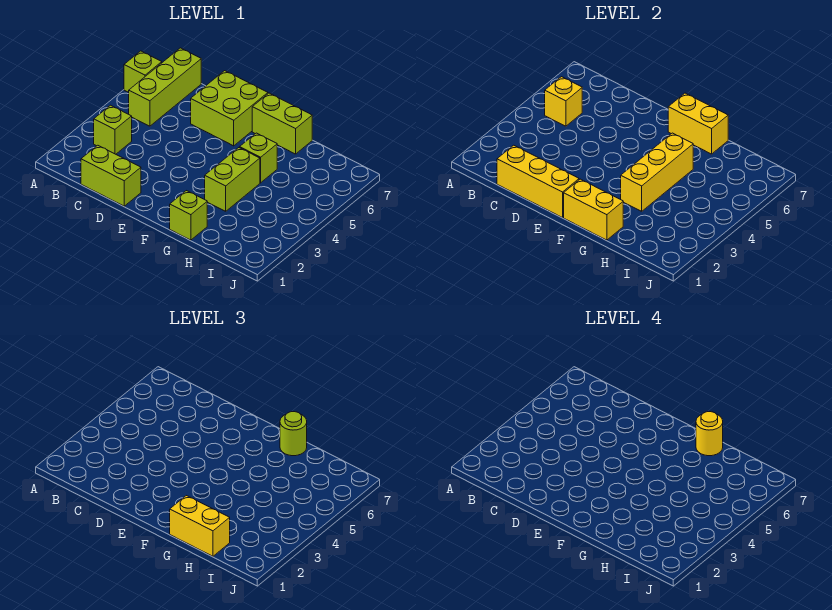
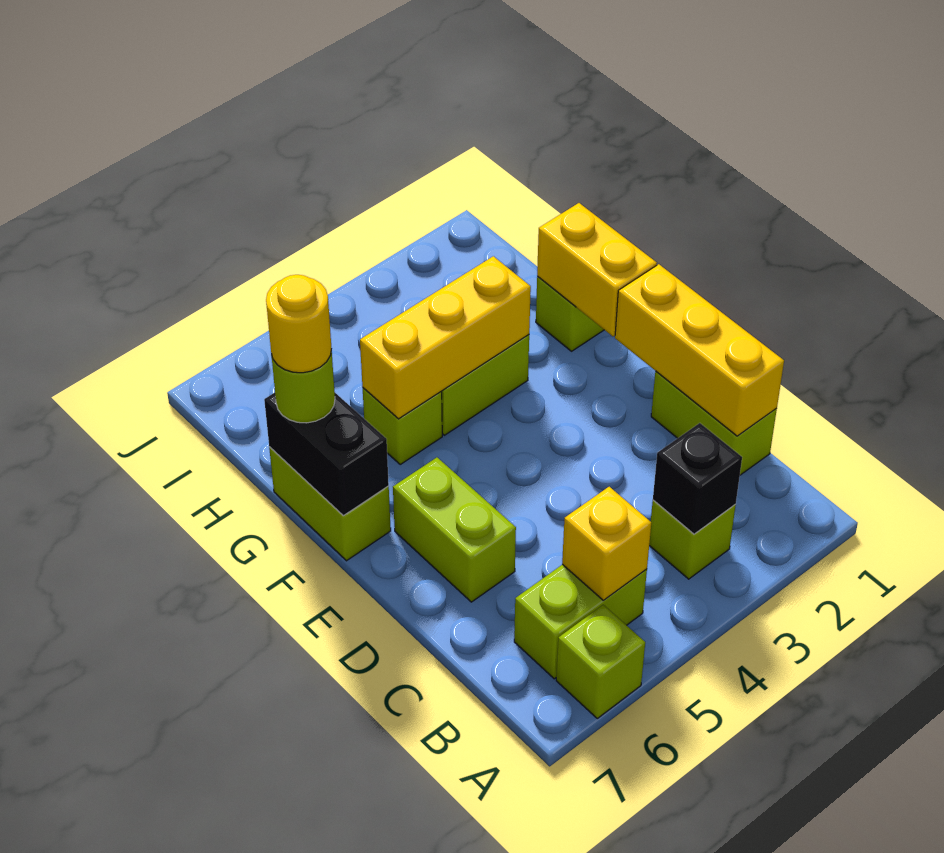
none -> black brick B3 level 2
lime brick B5:B7 level 1 -> lime brick B5:B6 level 1
lime brick D6:E7 level 1 -> lime brick D6:E6 level 1
yellow brick F7:G7 level 2 -> black brick F7:G7 level 2
yellow brick G1:H1 level 3 -> none

